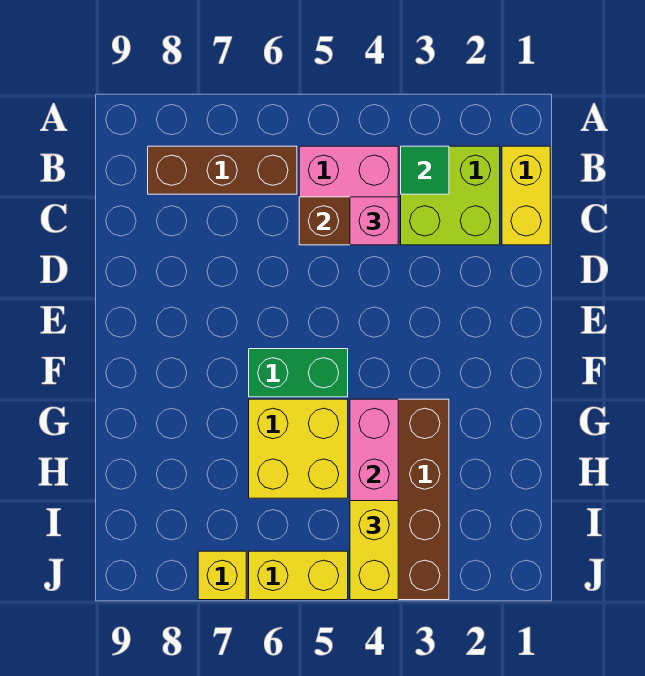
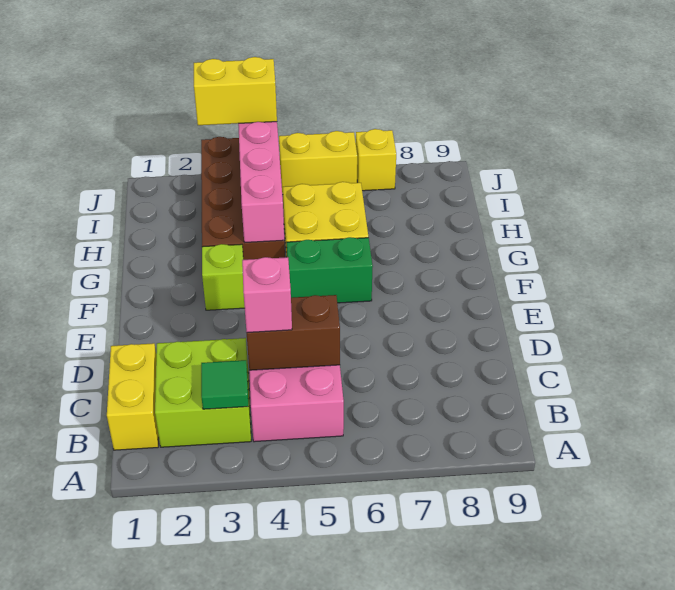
brown brick B6:B8 level 1 -> none
none -> lime brick F3 level 1
yellow brick I4:J4 level 3 -> yellow brick J3:J4 level 3

